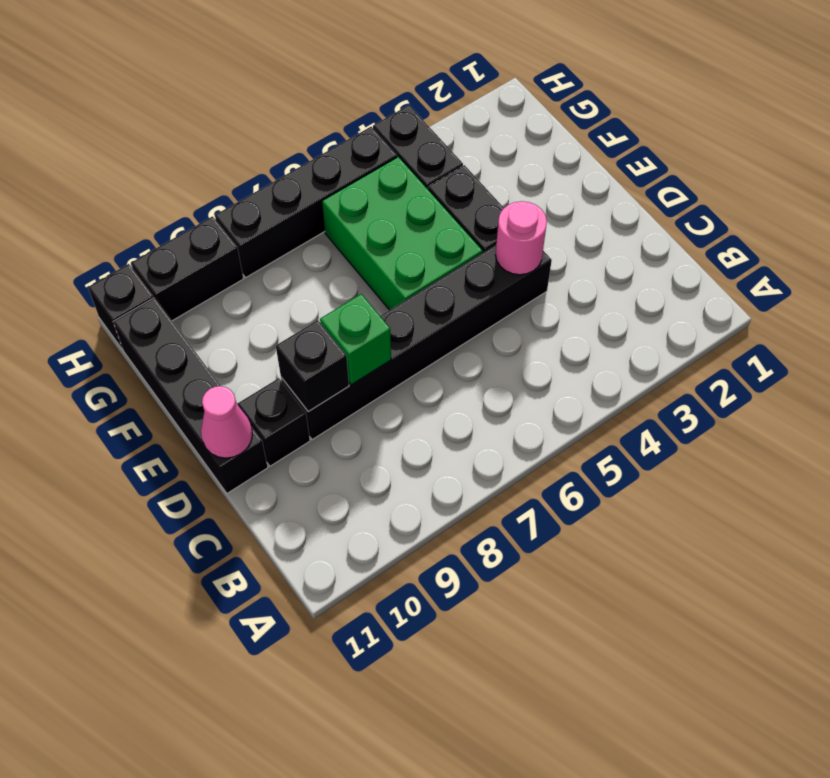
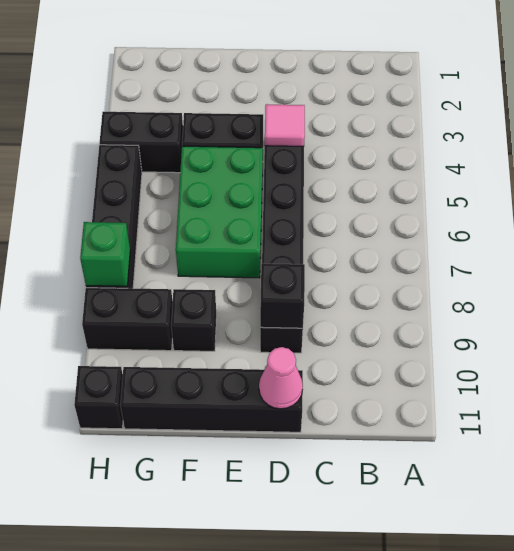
pink round brick D4 level 2 -> pink tile D4 level 2
green brick D8 level 2 -> green brick H8 level 2
black brick D10 level 1 -> black brick F9 level 1
green brick E5:G6 level 1 -> green brick E5:F7 level 1
black brick H9:H10 level 1 -> black brick G9:H9 level 1

